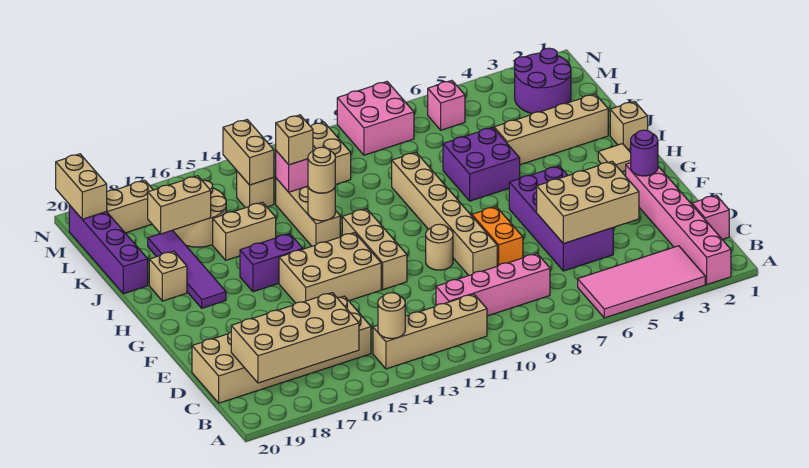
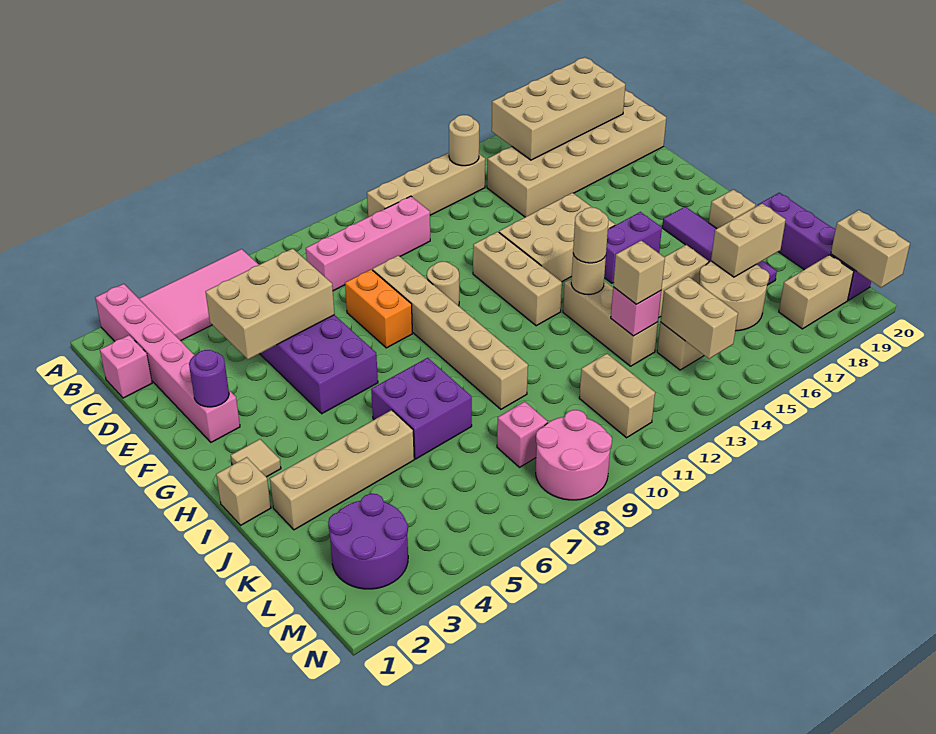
pink brick M6 level 1 -> pink brick L8 level 1
pink brick M8:N9 level 1 -> pink round brick M8:N9 level 1

